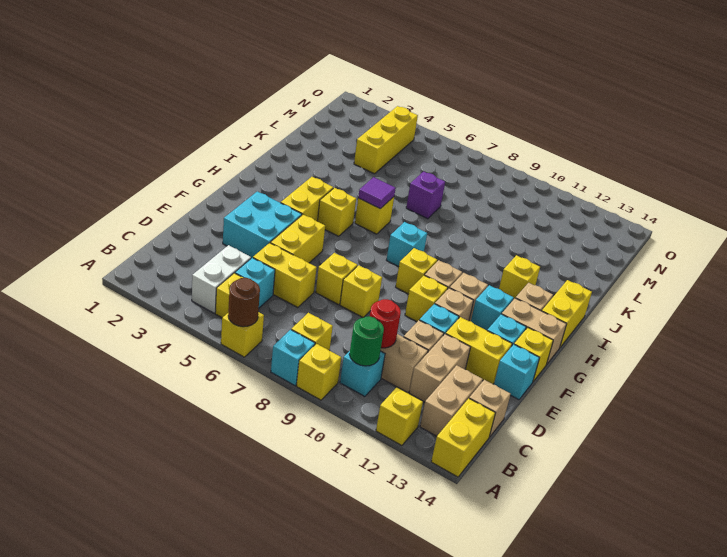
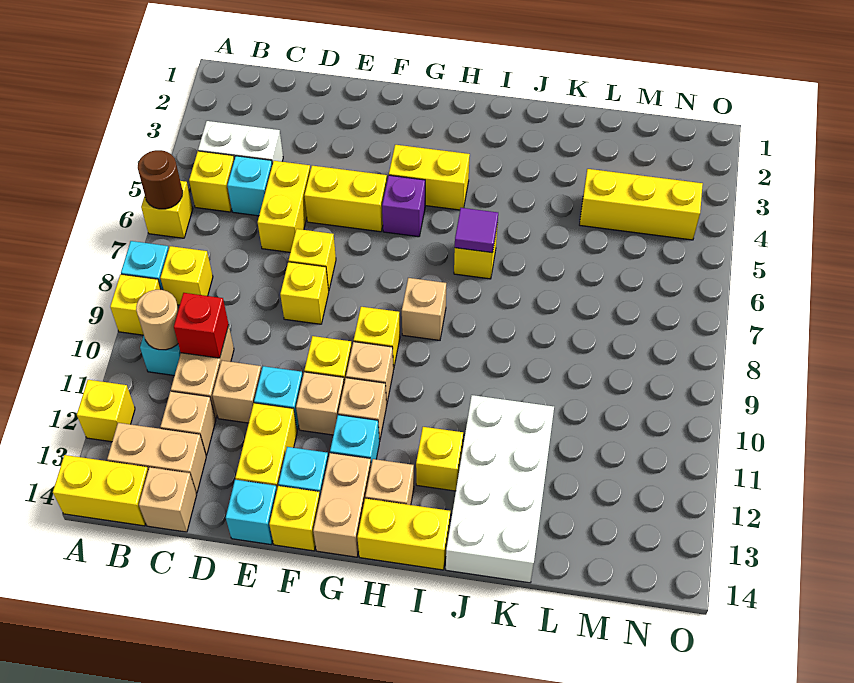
green round brick B10 level 2 -> tan round brick B10 level 2
red round brick C10 level 2 -> red brick C10 level 2
tan brick C12:D12 level 1 -> tan brick C12 level 1
cyan brick E3:F4 level 1 -> none
yellow brick H5 level 1 -> none
cyan brick H8 level 1 -> tan brick H8 level 1
none -> white brick J11:K14 level 1
purple brick K7 level 1 -> purple brick G5 level 1

